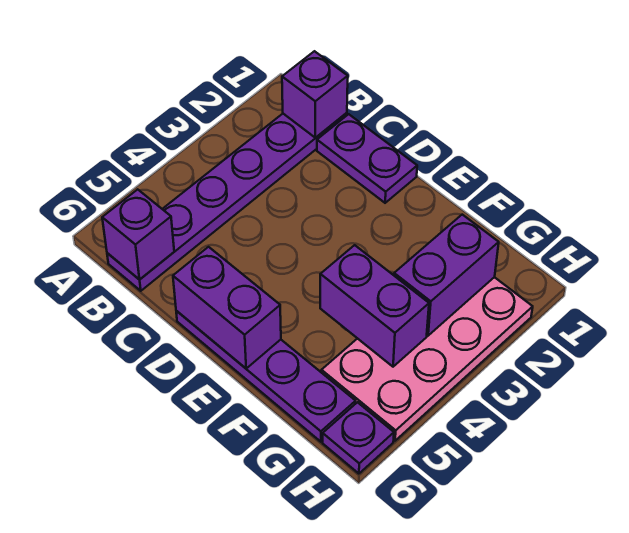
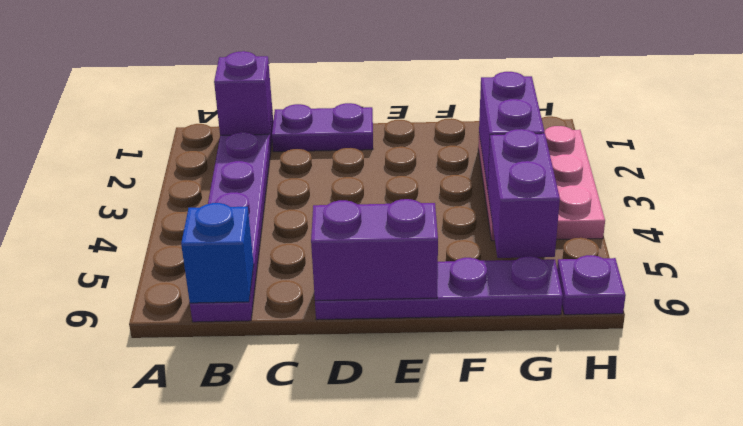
purple brick B6 level 2 -> blue brick B6 level 2
purple brick F4:G4 level 2 -> purple brick G4:G5 level 2
pink plate G2:H5 level 1 -> pink plate G2:H4 level 1

